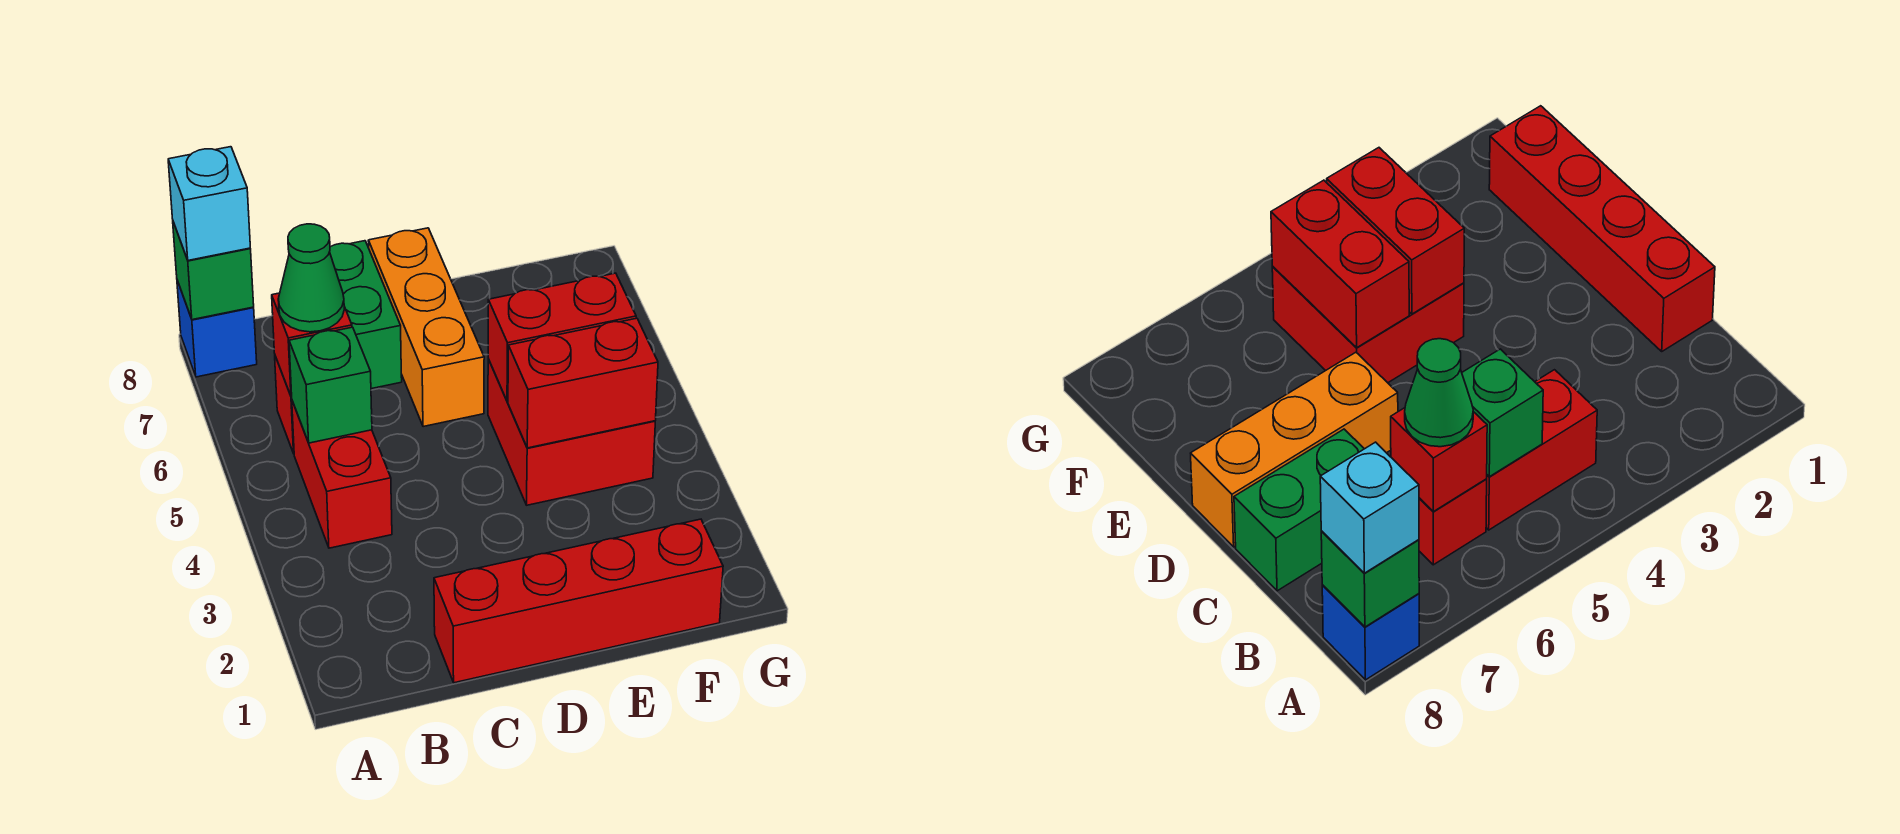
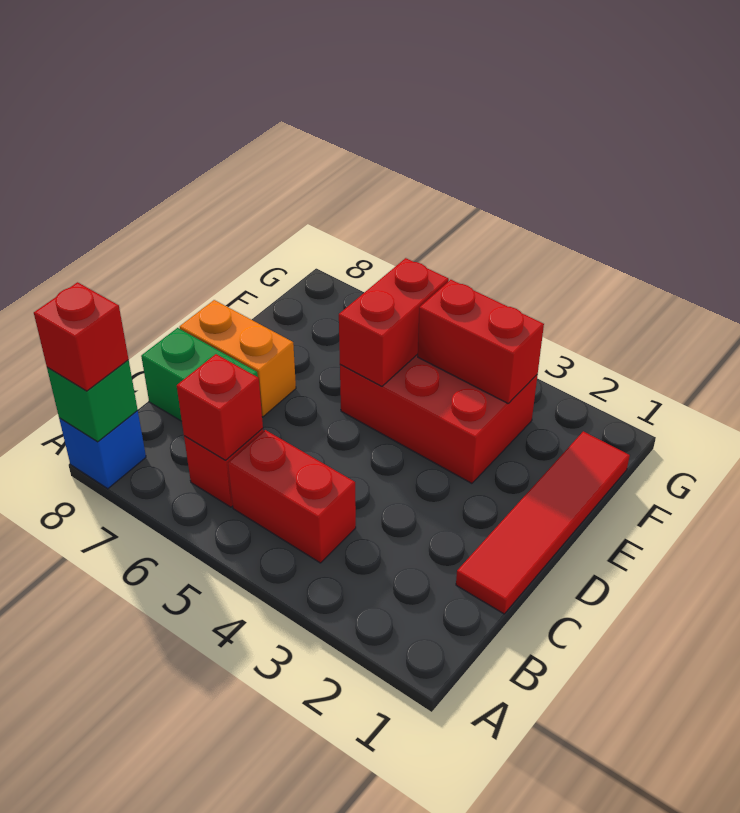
cyan brick A8 level 3 -> red brick A8 level 3
green brick B5 level 2 -> none
green cone B6 level 3 -> none
red brick C1:F1 level 1 -> red tile C1:F1 level 1
orange brick D6:D8 level 1 -> orange brick D7:D8 level 1
red brick E4:F5 level 1 -> red brick E3:F5 level 1
red brick E4:F4 level 2 -> red brick F3:F4 level 2

